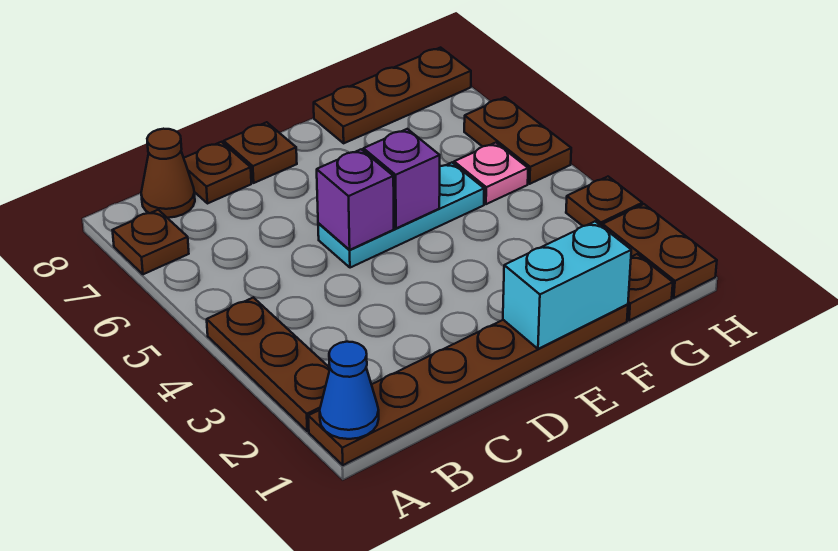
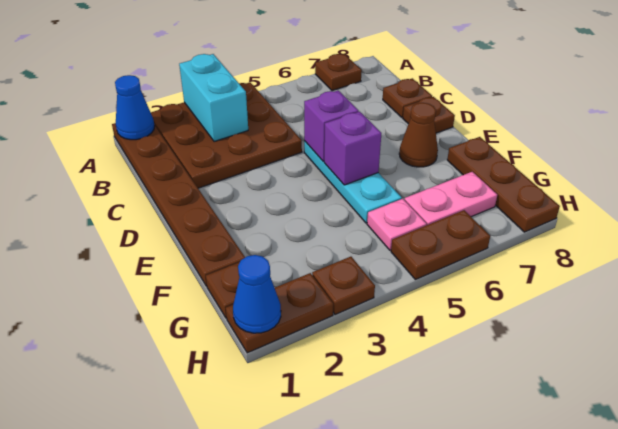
brown plate A2:A4 level 1 -> brown plate A2:C4 level 1
brown cone B8 level 1 -> brown cone E7 level 1
cyan brick E1:F1 level 2 -> cyan brick A3:B3 level 2
none -> pink plate G6:G7 level 1
none -> blue cone H1 level 2

